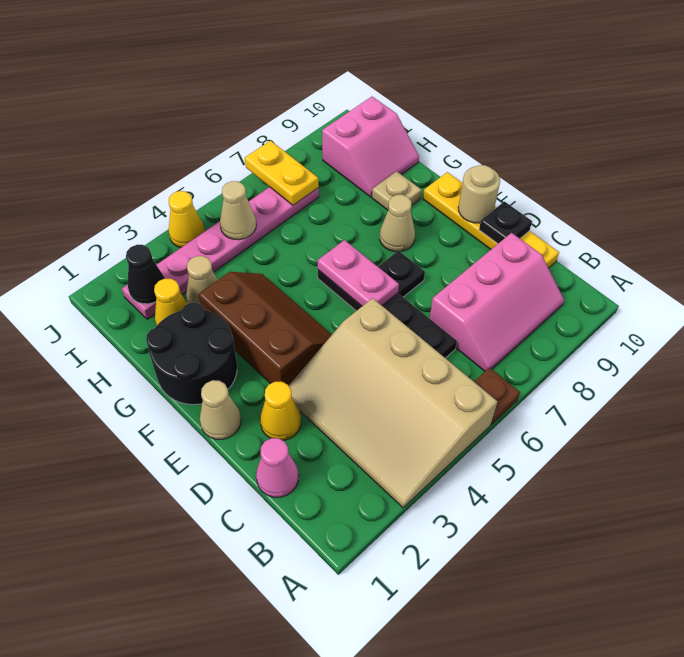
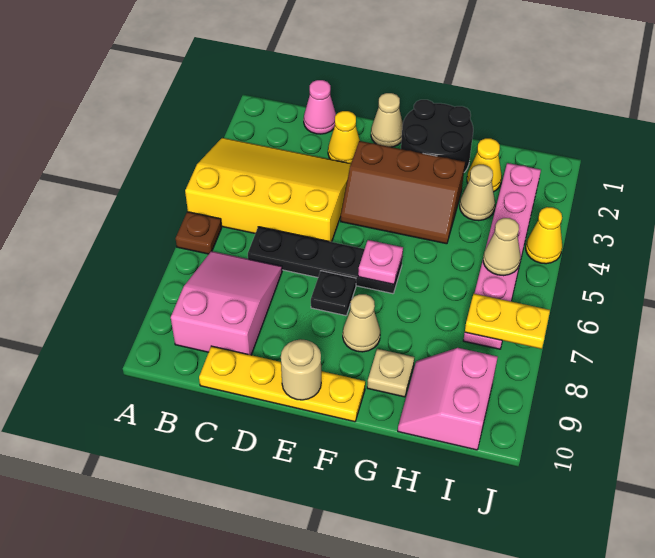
tan slope A3:D5 level 1 top 5 -> yellow slope A3:D5 level 1 top 5
pink slope B7:C9 level 1 top C -> pink slope B7:C9 level 1 top 9
black plate D10 level 2 -> none
pink plate E6:F6 level 2 -> pink plate F6 level 2
black cone I2 level 2 -> none

